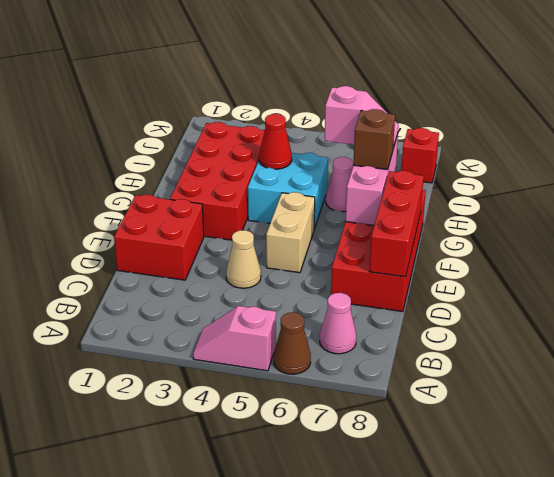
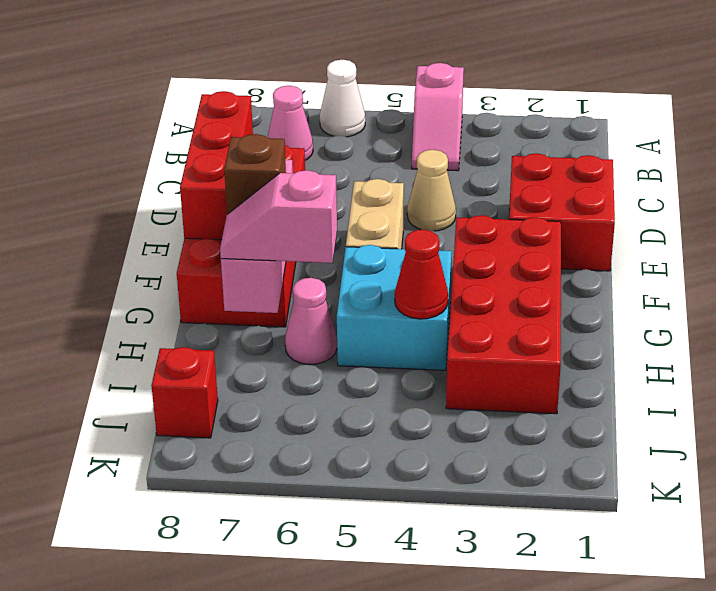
pink slope A4:A5 level 1 top 5 -> pink slope A4:B4 level 1 top A
brown cone A6 level 1 -> white cone A6 level 1

